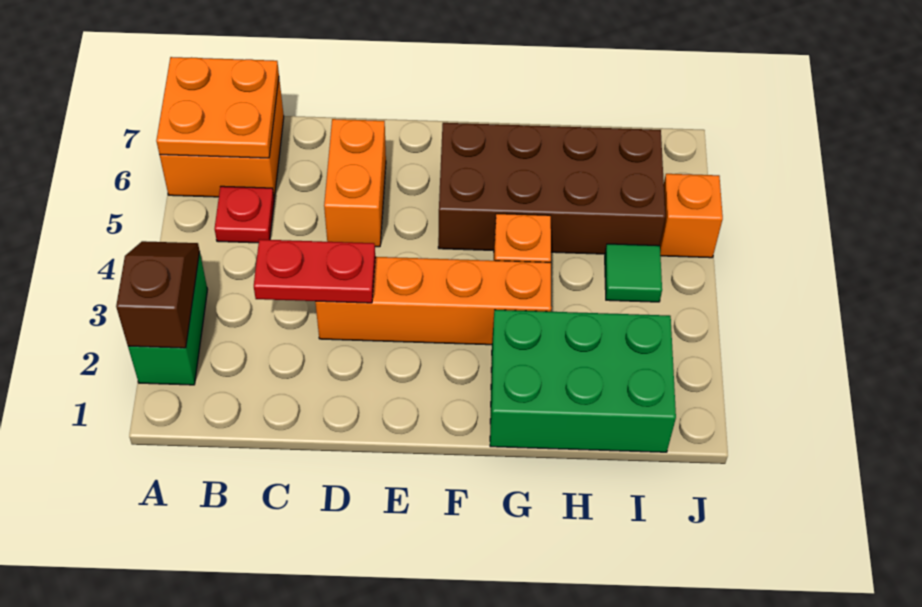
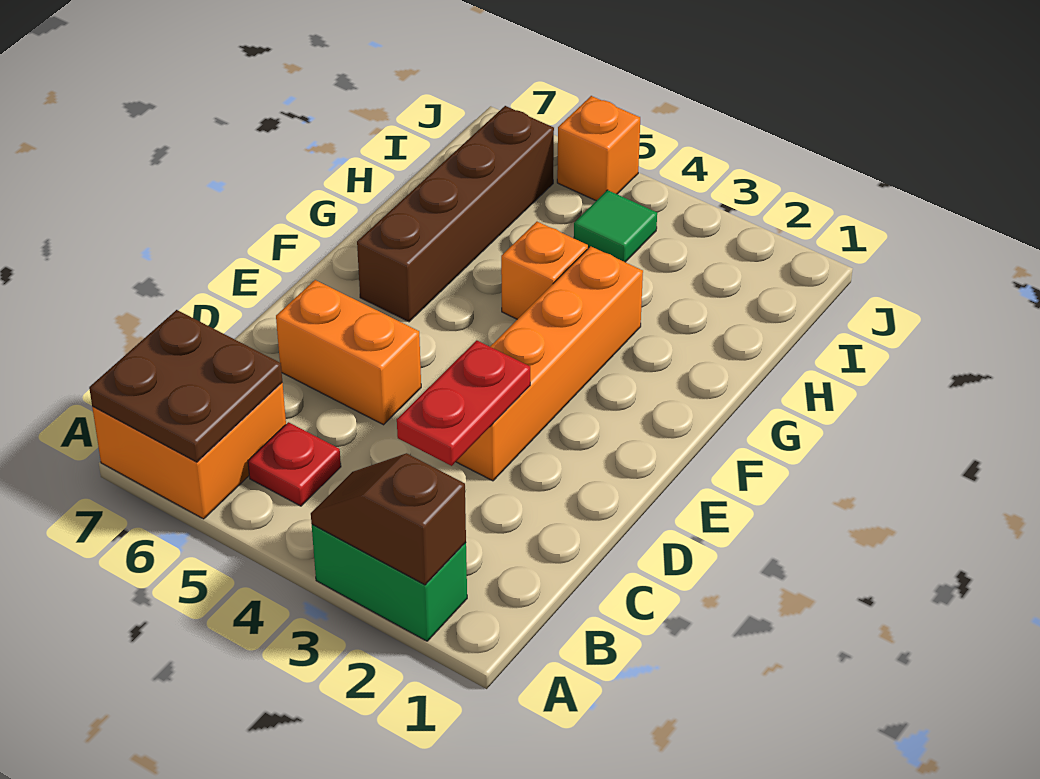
orange plate A6:B7 level 2 -> brown plate A6:B7 level 2
brown brick F5:I6 level 1 -> brown brick F6:I6 level 1
green brick G1:I2 level 1 -> none

